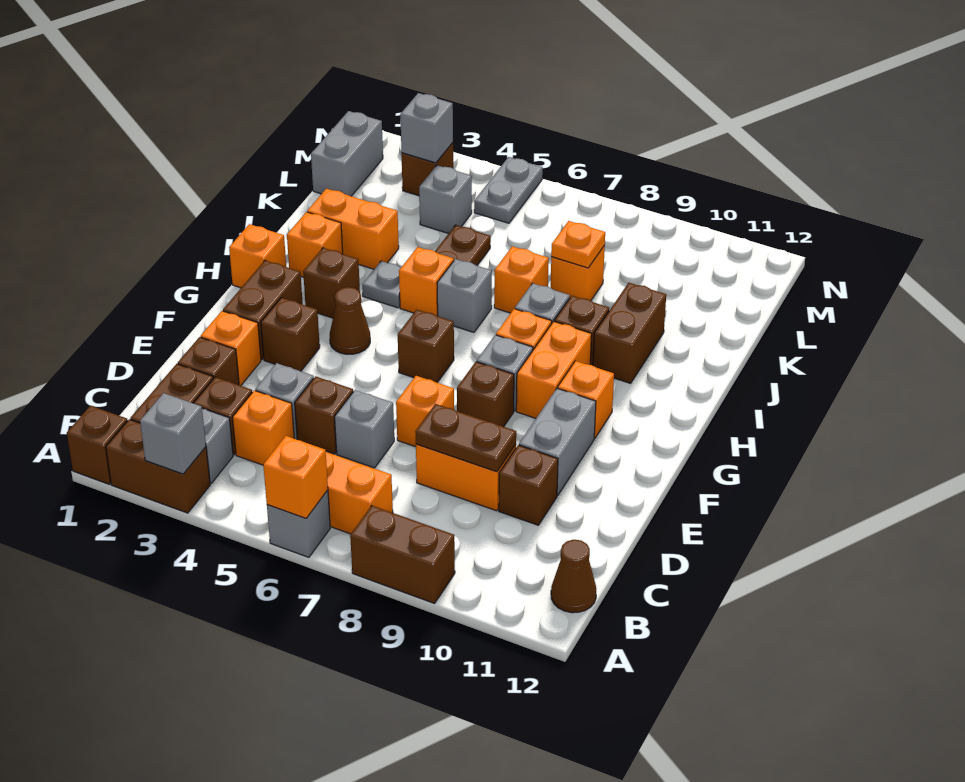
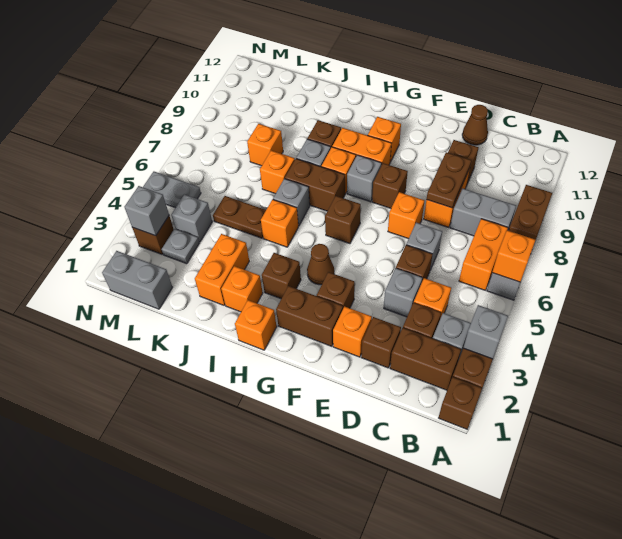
brown cone B12 level 1 -> brown cone D12 level 1
grey brick E10:F10 level 1 -> grey brick B8:C8 level 1
grey plate I4 level 1 -> grey plate L3 level 1
brown brick I10:J10 level 1 -> brown brick H7:I7 level 1
orange plate K8 level 2 -> none

